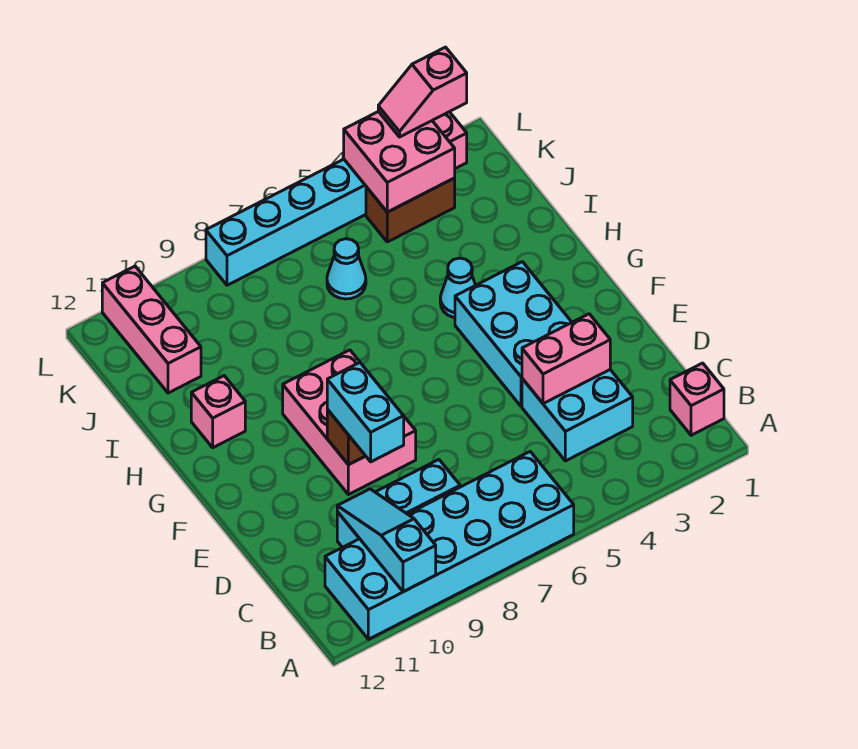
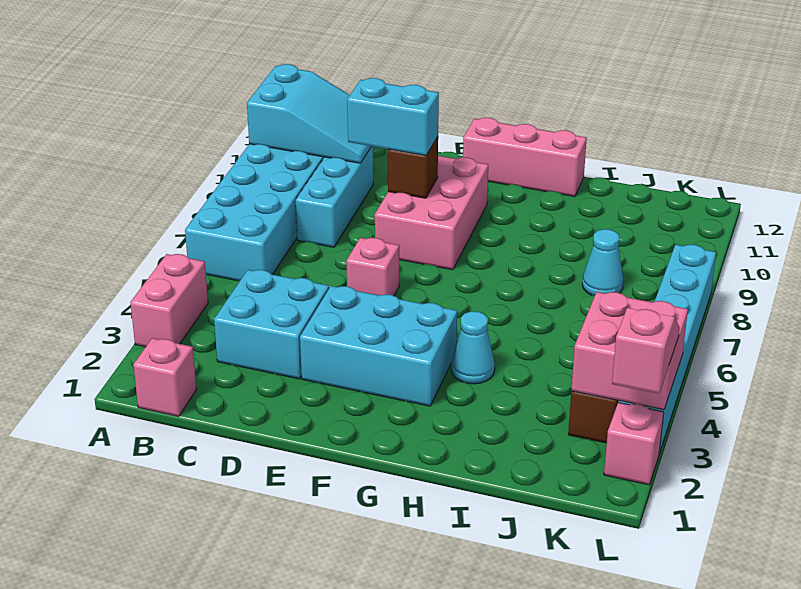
cyan slope A10:C10 level 2 top A -> cyan slope A10:C11 level 2 top A
pink brick D3:D4 level 2 -> pink brick A3:A4 level 1
pink brick E8:G9 level 1 -> pink brick E8:F10 level 1
pink brick H11 level 1 -> pink brick E6 level 1
cyan cone J6 level 1 -> cyan cone J8 level 1
pink brick J11:L11 level 1 -> pink brick F12:H12 level 1

